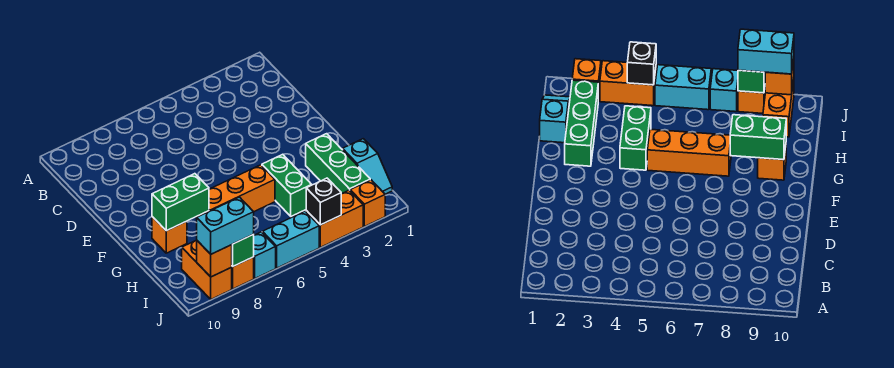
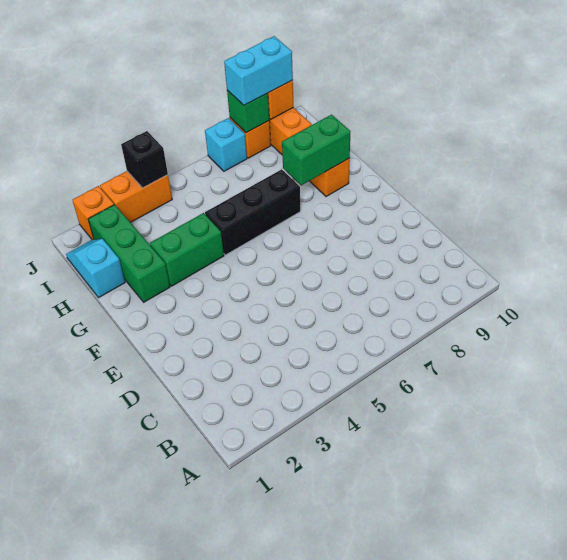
green brick G4:H4 level 1 -> green brick G3:G4 level 1
orange brick G5:G7 level 1 -> black brick G5:G7 level 1
cyan brick J5:J6 level 1 -> none

